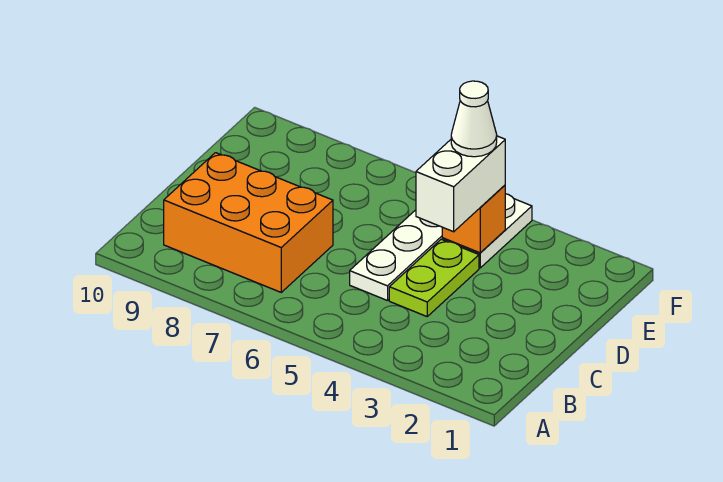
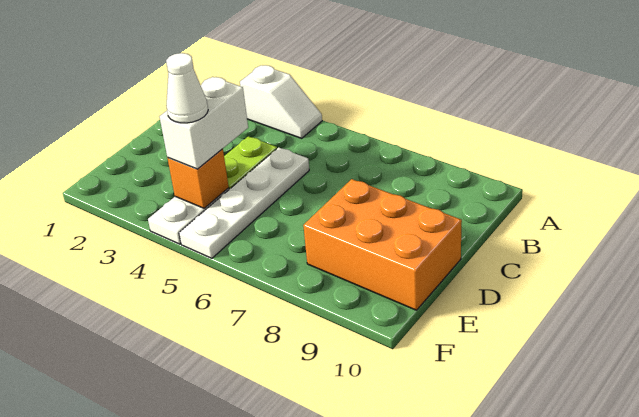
none -> white slope A3:A4 level 1 top 3
orange brick B7:C9 level 1 -> orange brick D8:E10 level 1

